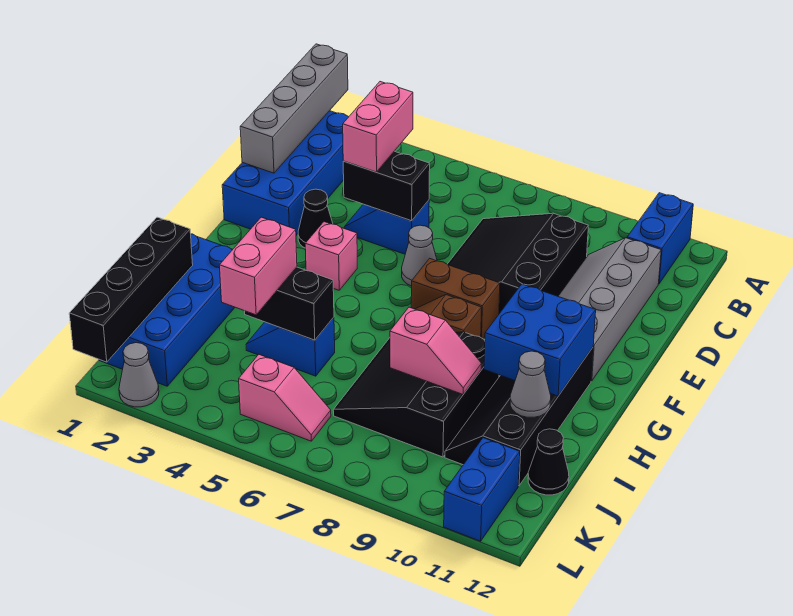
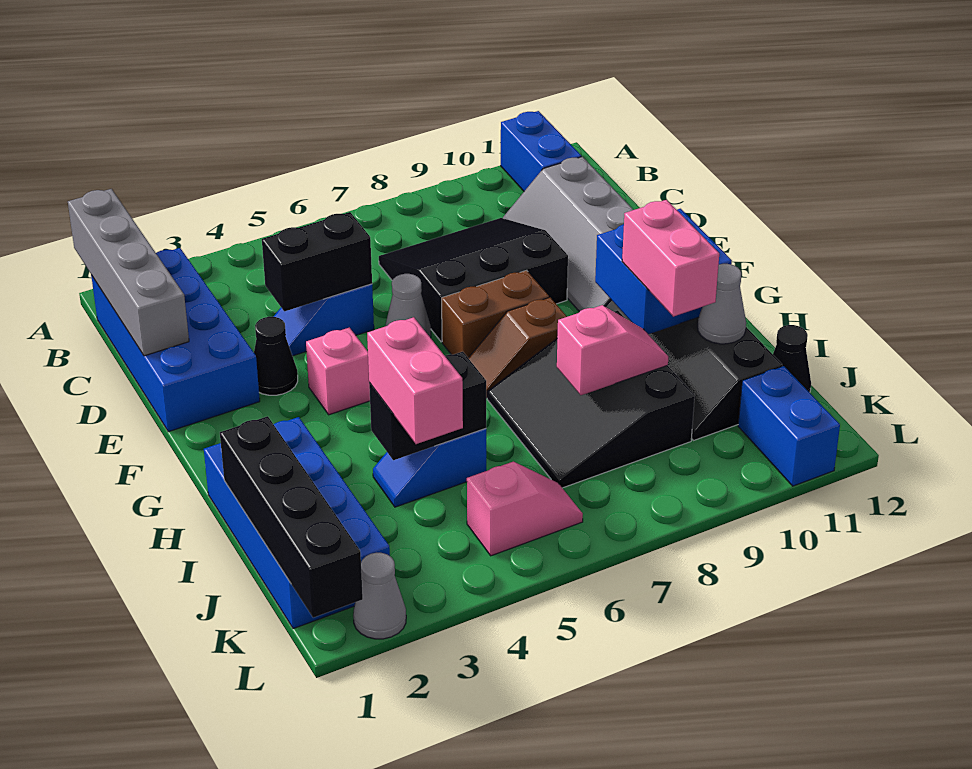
pink brick C4:D4 level 3 -> pink brick H10:I10 level 3
black slope C7:E9 level 1 top 9 -> black slope C7:E9 level 1 top E

